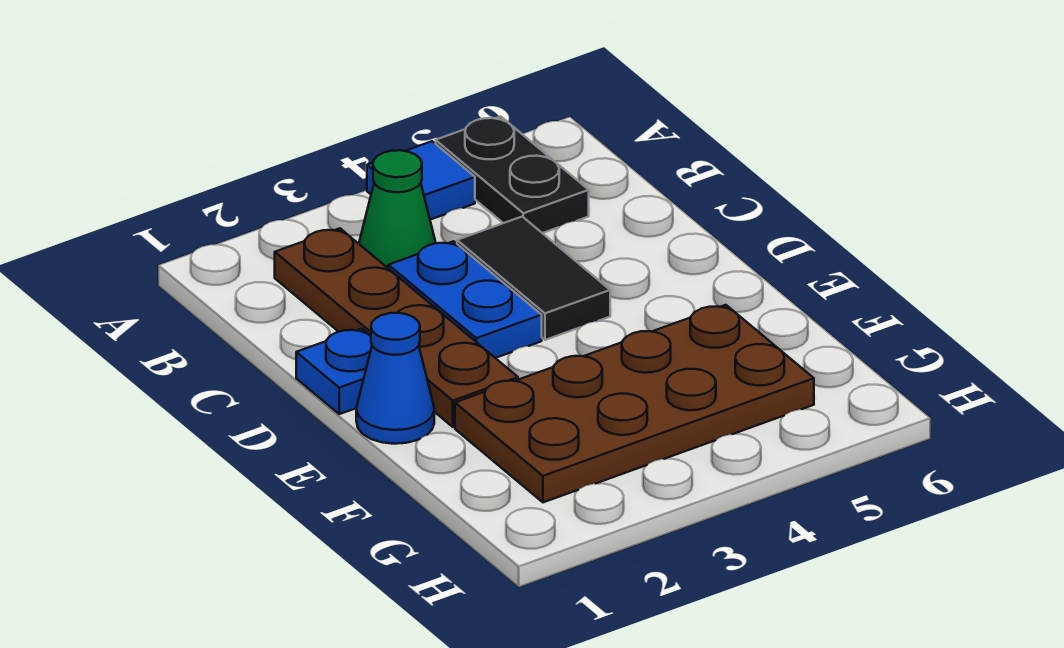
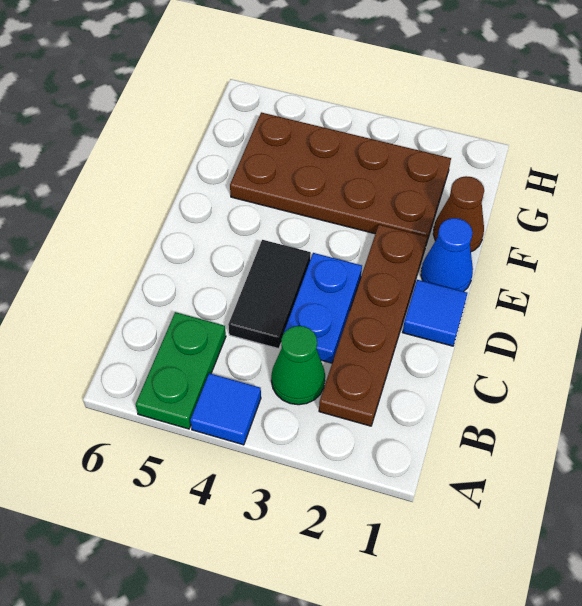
black plate A5:B5 level 1 -> green plate A5:B5 level 1
blue plate D1 level 1 -> blue tile D1 level 1
none -> brown cone F1 level 1

